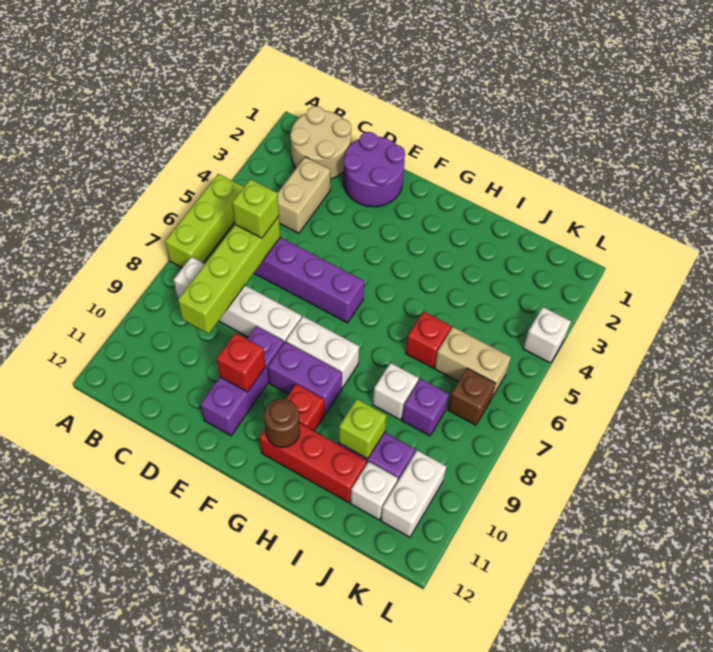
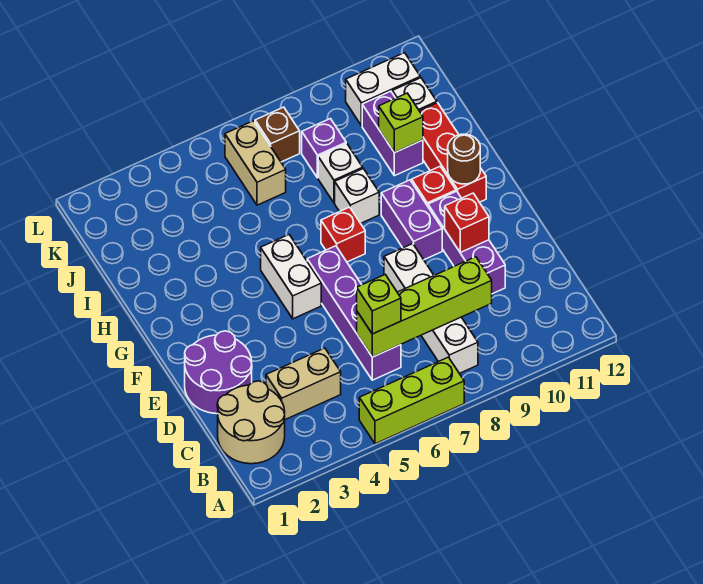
purple brick E9:E11 level 1 -> purple brick D10:F10 level 1
white brick F8:G8 level 1 -> white brick F5:G5 level 1
red brick I6 level 1 -> red brick G7 level 1
white brick L4 level 1 -> white brick H8 level 1

